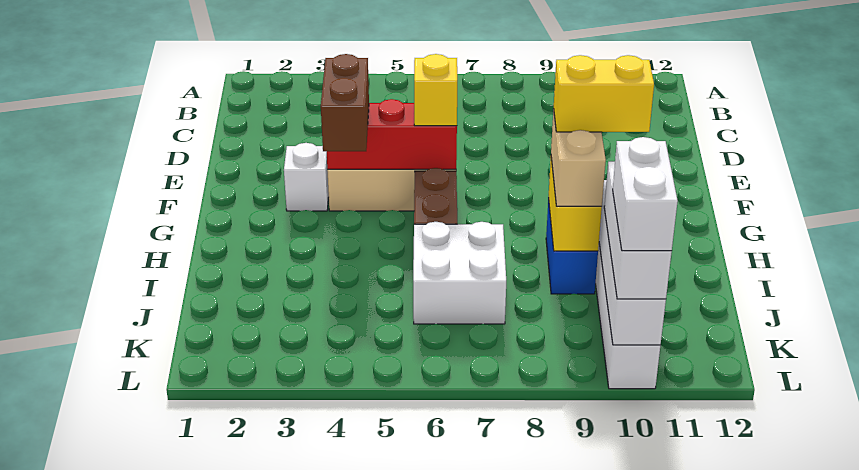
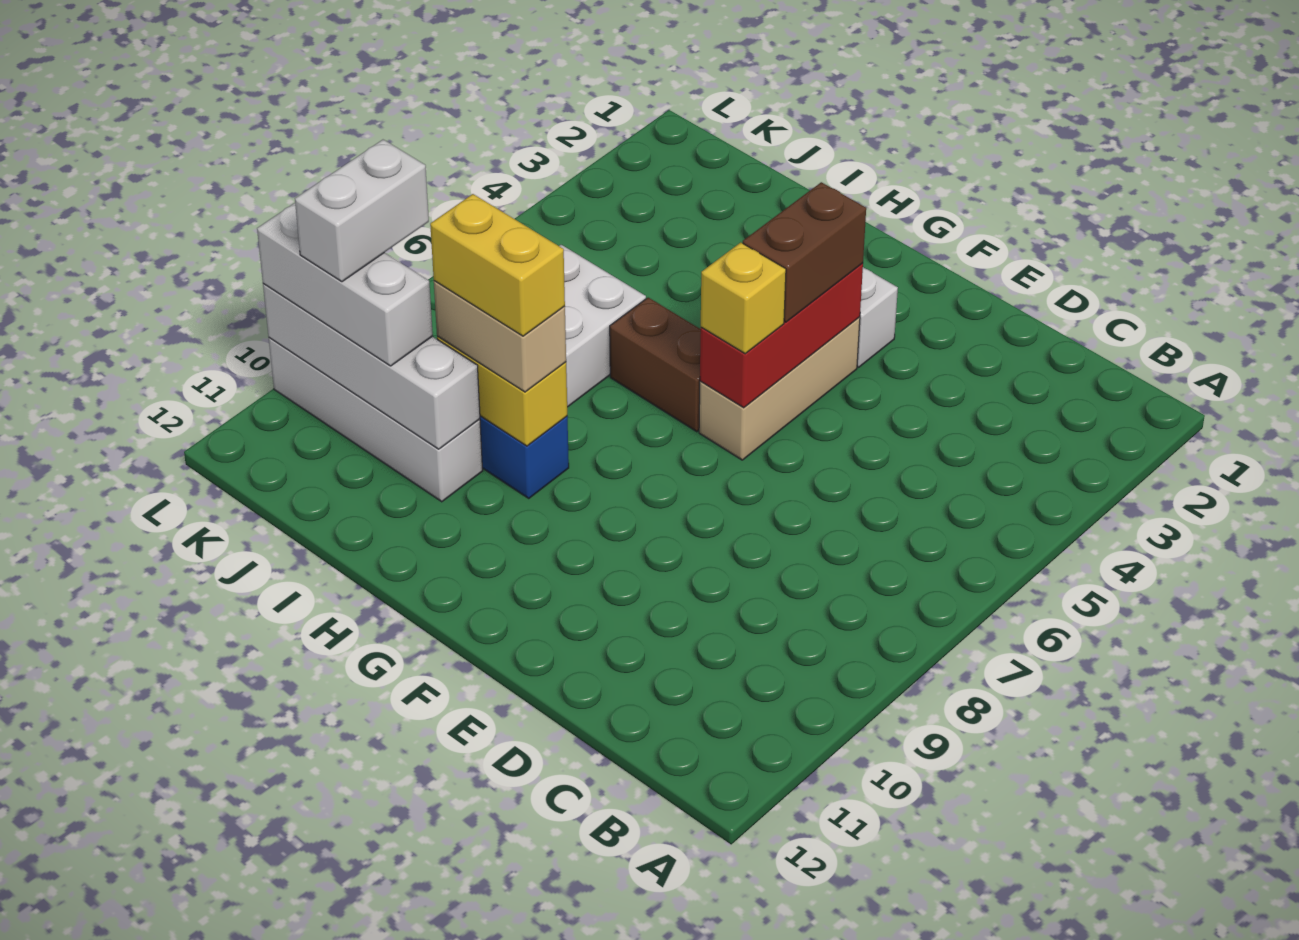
brown brick F4:G4 level 3 -> brown brick F4:F5 level 3
yellow brick H9:H10 level 4 -> yellow brick H9:I9 level 4
white brick K10:L10 level 4 -> white brick K9:K10 level 4

